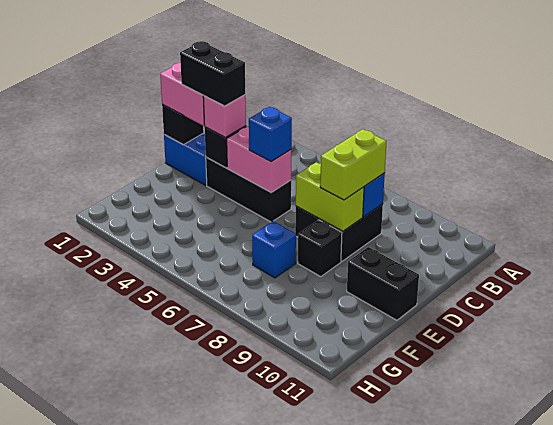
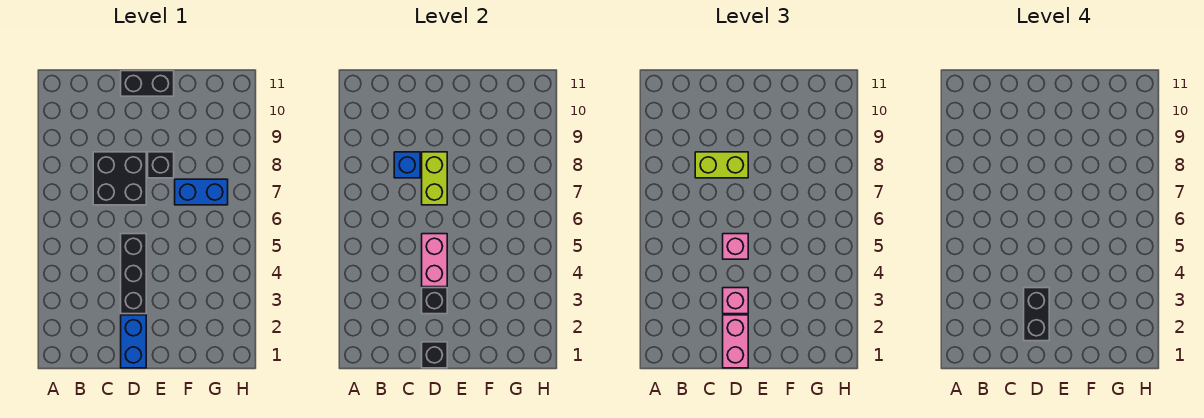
blue brick D5 level 3 -> pink brick D5 level 3
black brick E10:E11 level 1 -> black brick D11:E11 level 1
blue brick F7 level 1 -> blue brick F7:G7 level 1

